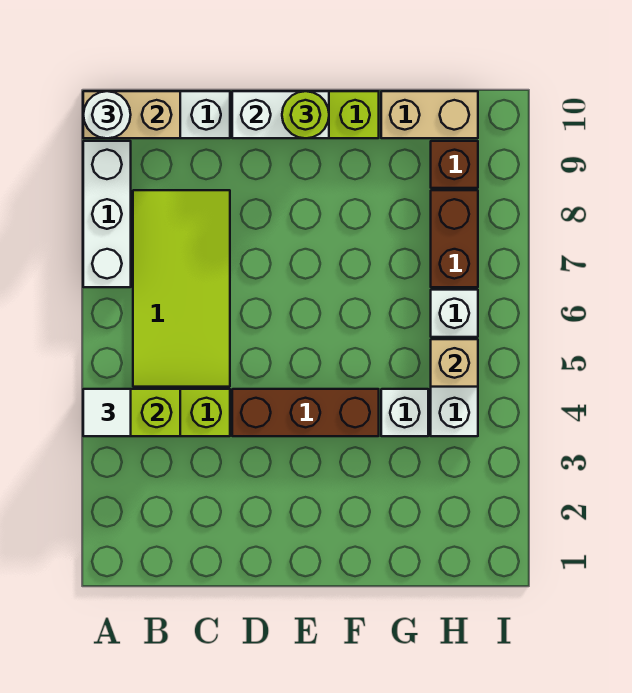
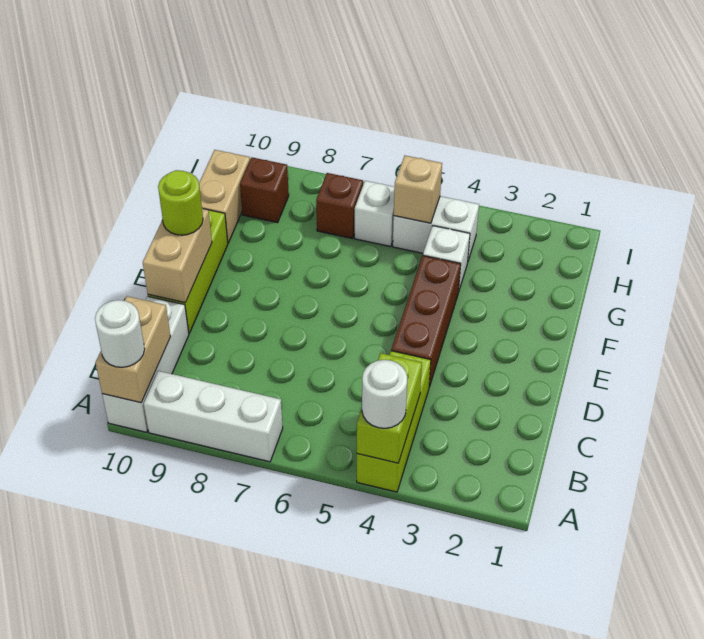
white tile A4 level 3 -> white round brick A4 level 3
lime tile B5:C8 level 1 -> none
white brick D10:E10 level 2 -> tan brick D10:E10 level 2
brown brick H7:H8 level 1 -> brown brick H7 level 1

